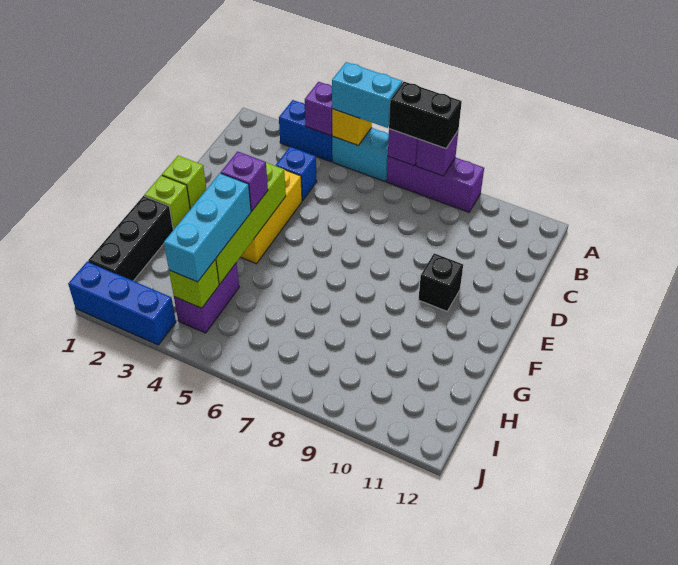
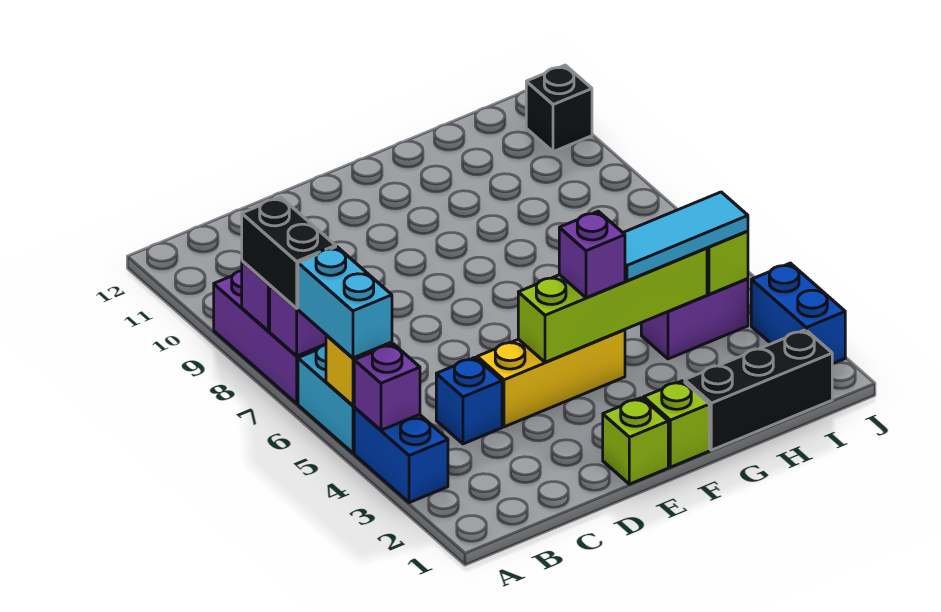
black brick E10 level 1 -> black brick J11 level 1
cyan brick G4:I4 level 3 -> cyan tile G4:I4 level 3
blue brick J1:J3 level 1 -> blue brick J2:J3 level 1

